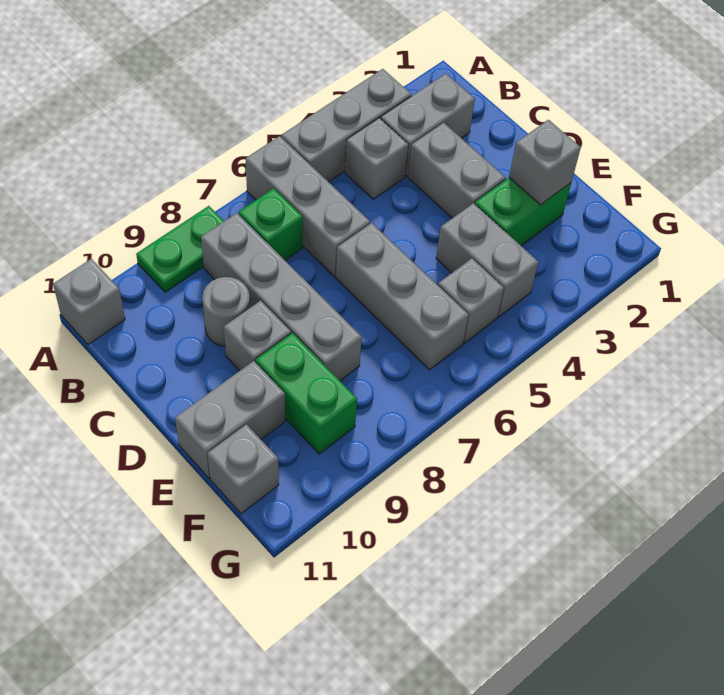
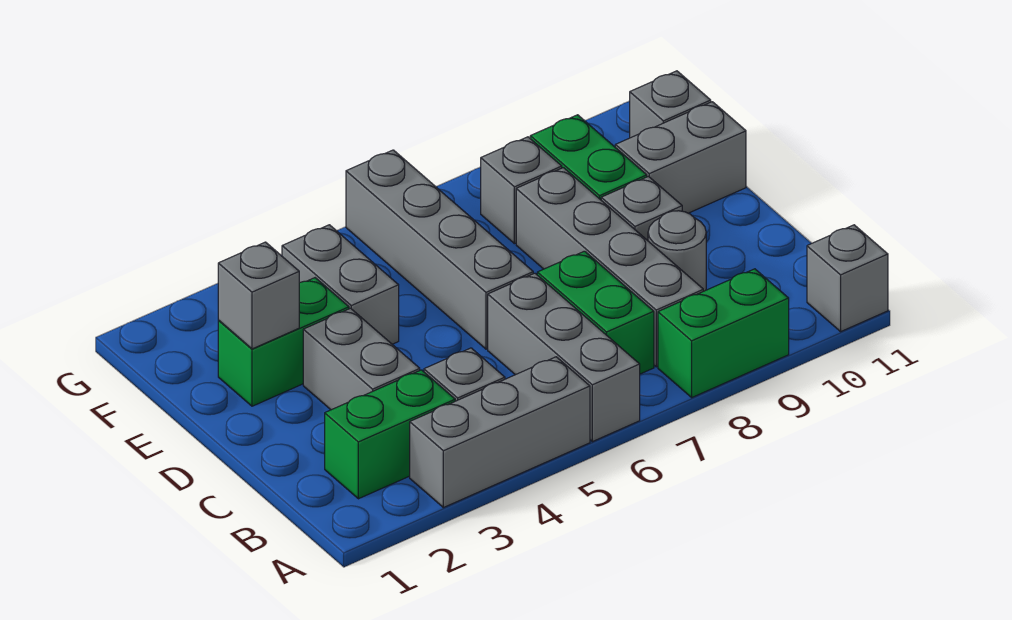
green plate A8:A9 level 1 -> green brick A8:A9 level 1
grey brick B2:B3 level 1 -> green brick B2:B3 level 1
green brick B7 level 1 -> green brick B7:C7 level 1
grey brick D6:F6 level 1 -> grey brick D6:G6 level 1
grey brick F5 level 1 -> grey brick F8 level 1

